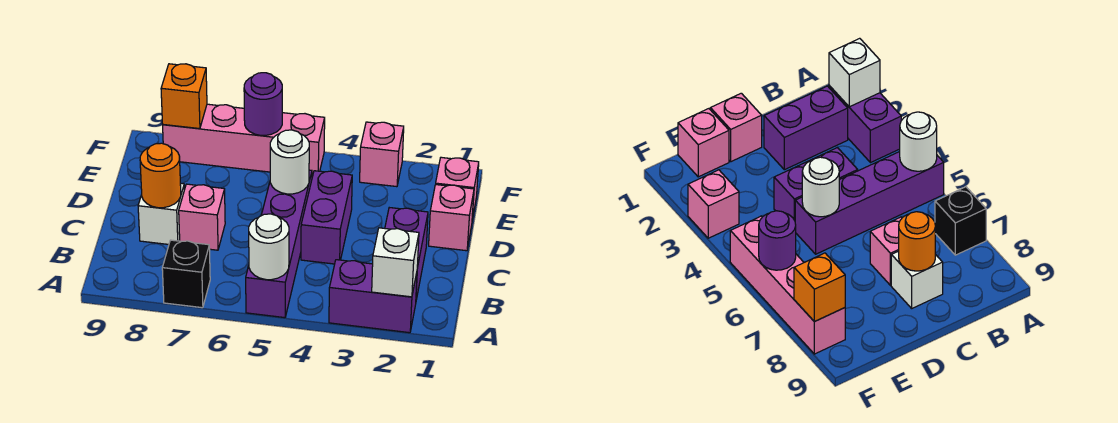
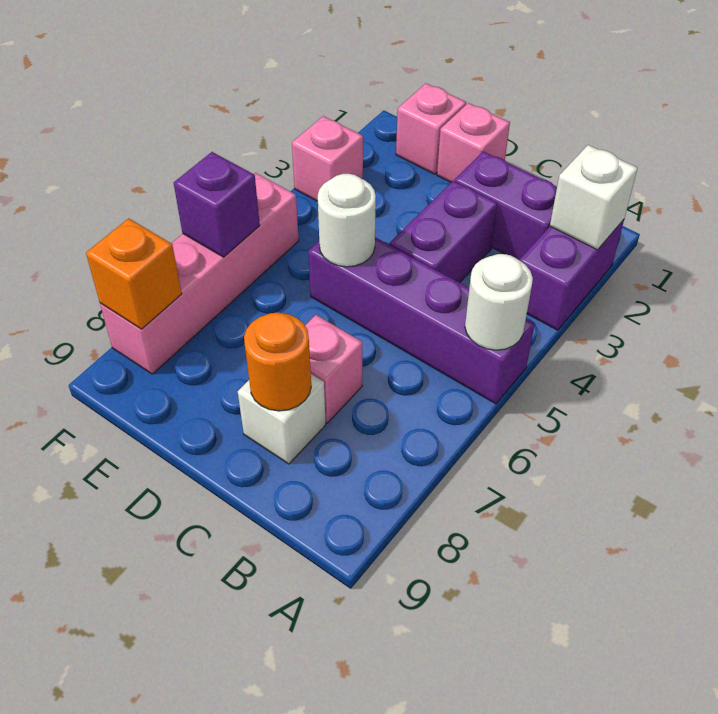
black brick A7 level 1 -> none
purple brick C4:D4 level 1 -> purple brick C3:C4 level 1
purple round brick F6 level 2 -> purple brick F6 level 2

